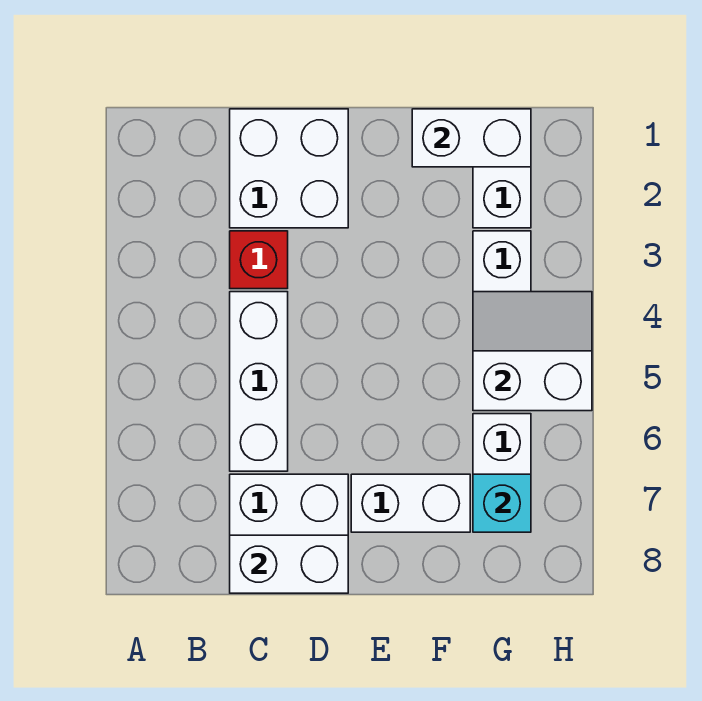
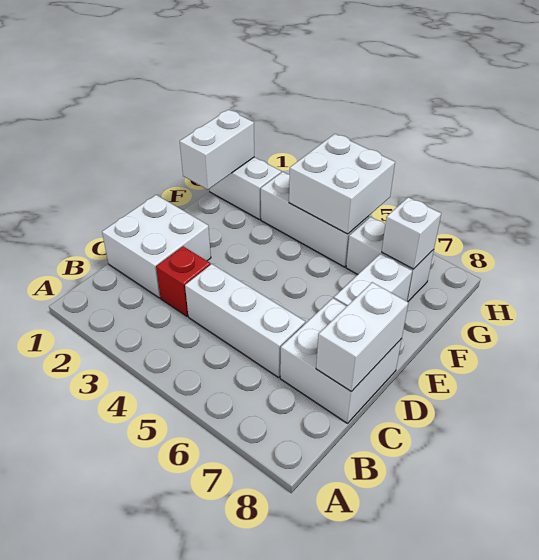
white slope G4:H5 level 2 top 5 -> white brick G4:H5 level 2
cyan brick G7 level 2 -> white brick G7 level 2

